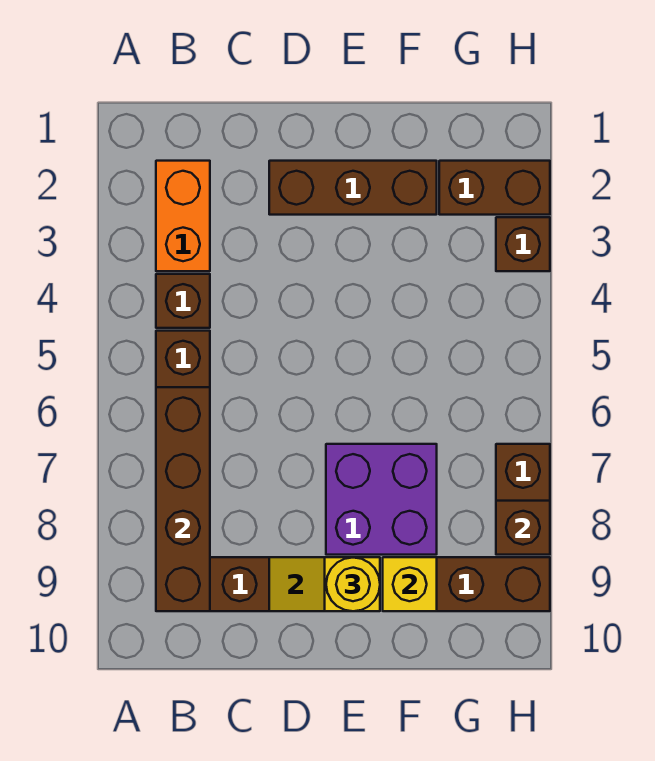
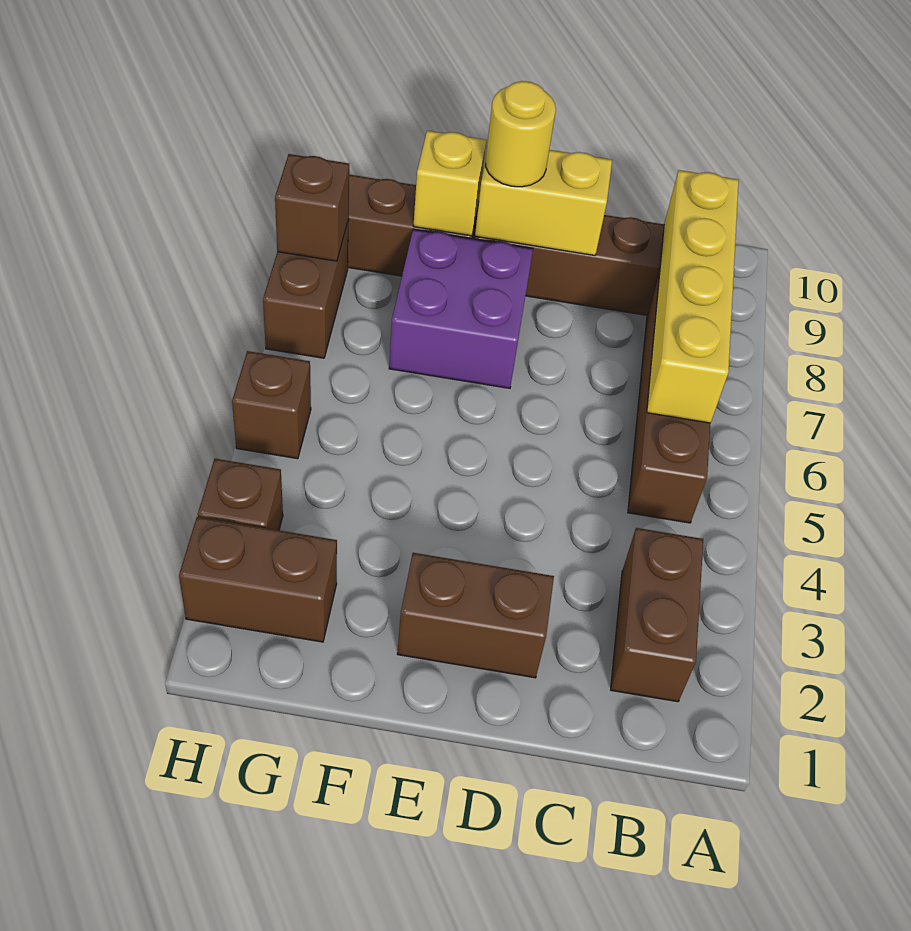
orange brick B2:B3 level 1 -> brown brick B2:B3 level 1
brown brick B4 level 1 -> brown brick H5 level 1
brown brick B6:B9 level 2 -> yellow brick B6:B9 level 2
brown brick D2:F2 level 1 -> brown brick D2:E2 level 1
yellow slope D9:E9 level 2 top E -> yellow brick D9:E9 level 2

